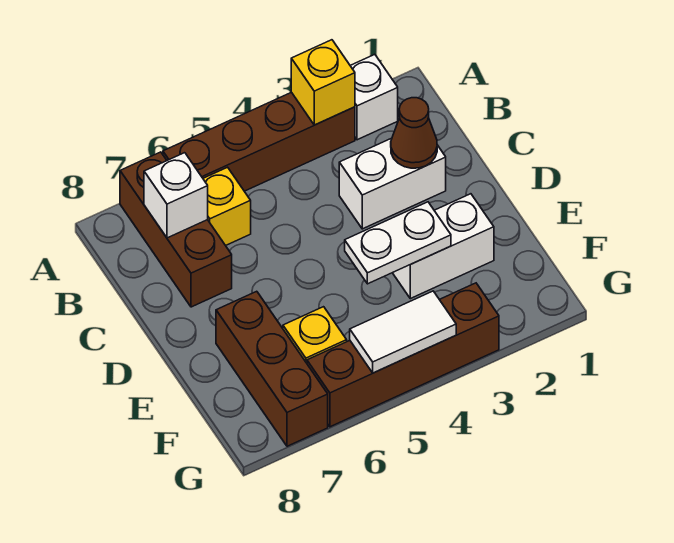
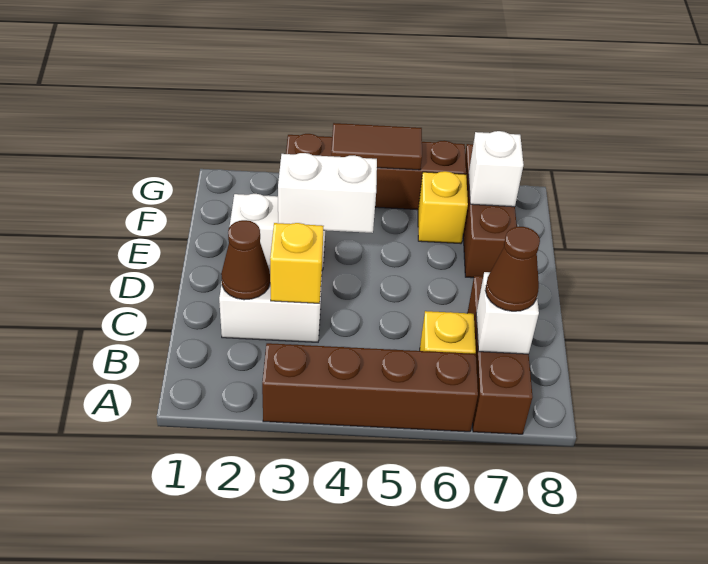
white brick A2 level 1 -> white brick F7 level 2
yellow brick A3 level 2 -> yellow brick C3 level 2
none -> brown cone B7 level 3
white plate E3:E4 level 2 -> white brick E3:E4 level 2
white tile G4:G5 level 2 -> brown tile G4:G5 level 2

